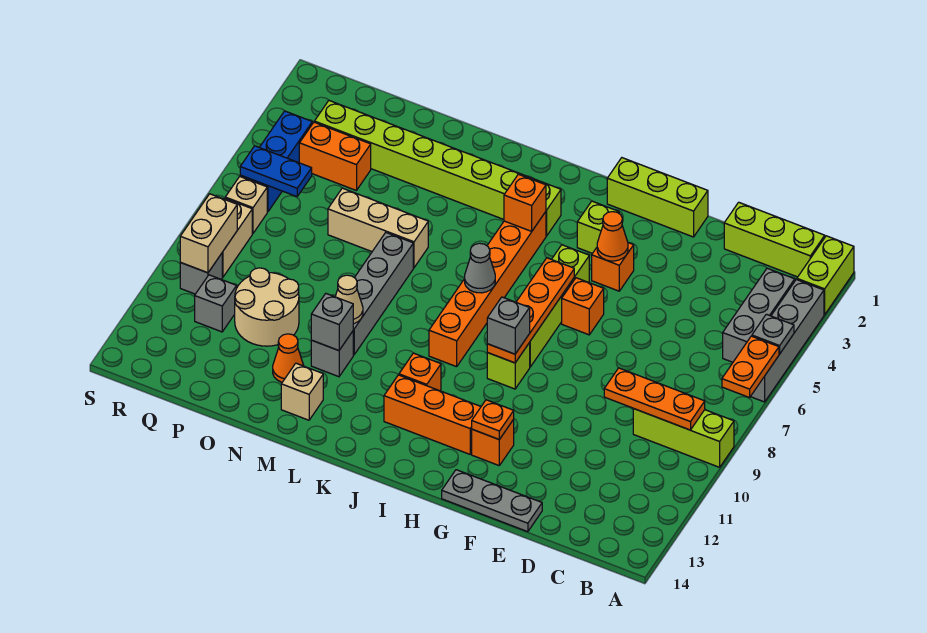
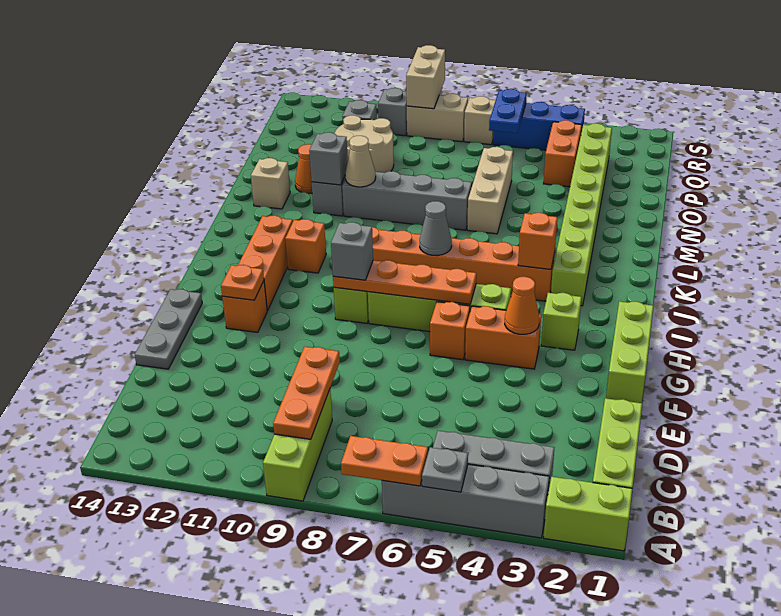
orange brick G4 level 1 -> orange brick G4:G5 level 1
tan brick R9:R10 level 2 -> tan brick R9:S9 level 2

